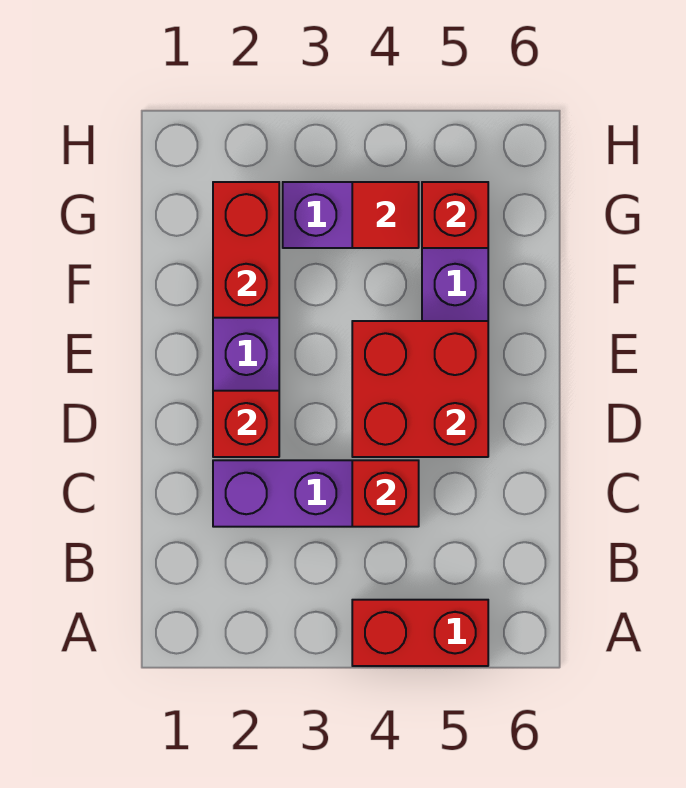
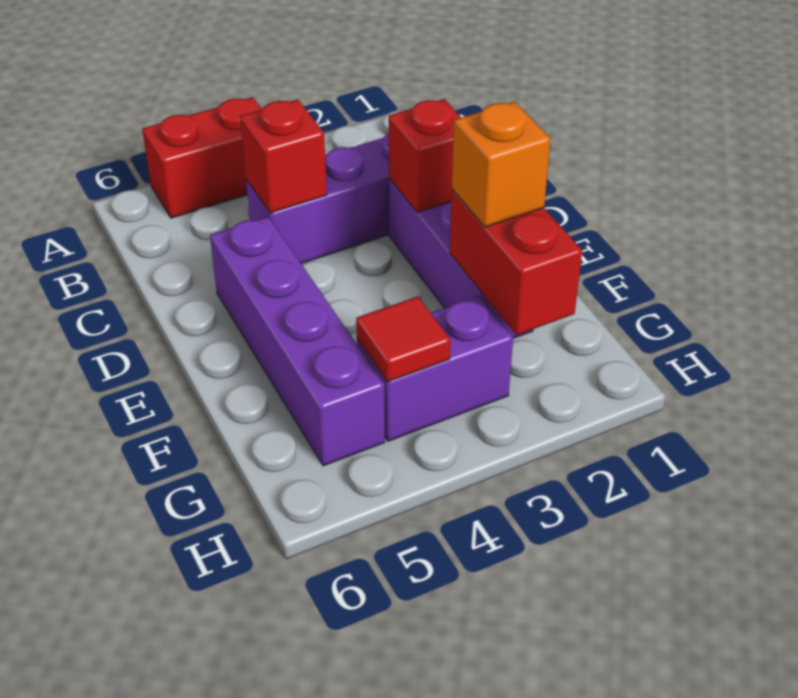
red brick D4:E5 level 2 -> none
none -> orange brick F2 level 3
red brick G5 level 2 -> none

